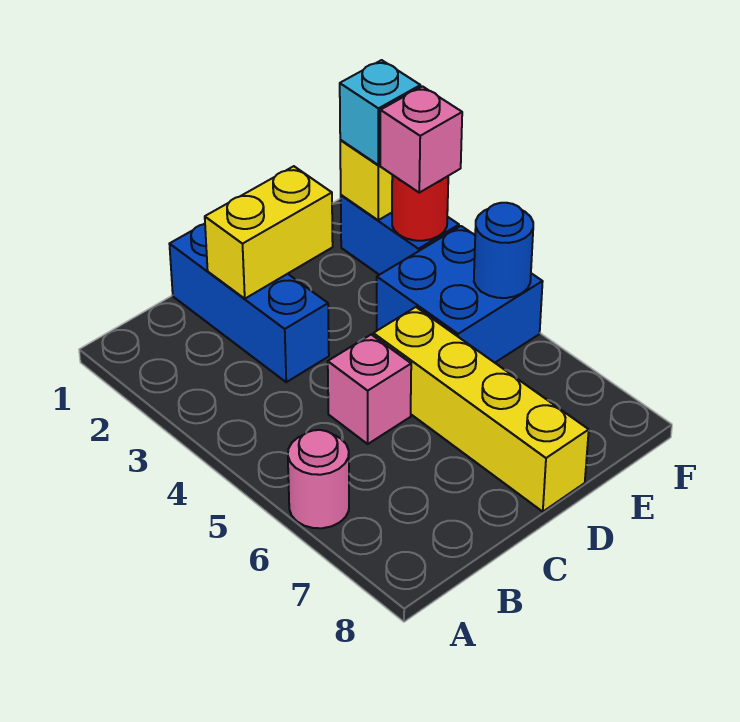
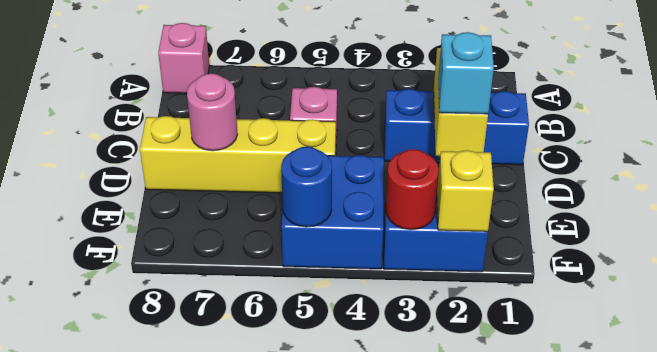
pink round brick A6 level 1 -> pink round brick D7 level 2
cyan brick F2 level 3 -> cyan brick D2 level 3
pink brick F3 level 3 -> pink brick A8 level 1

